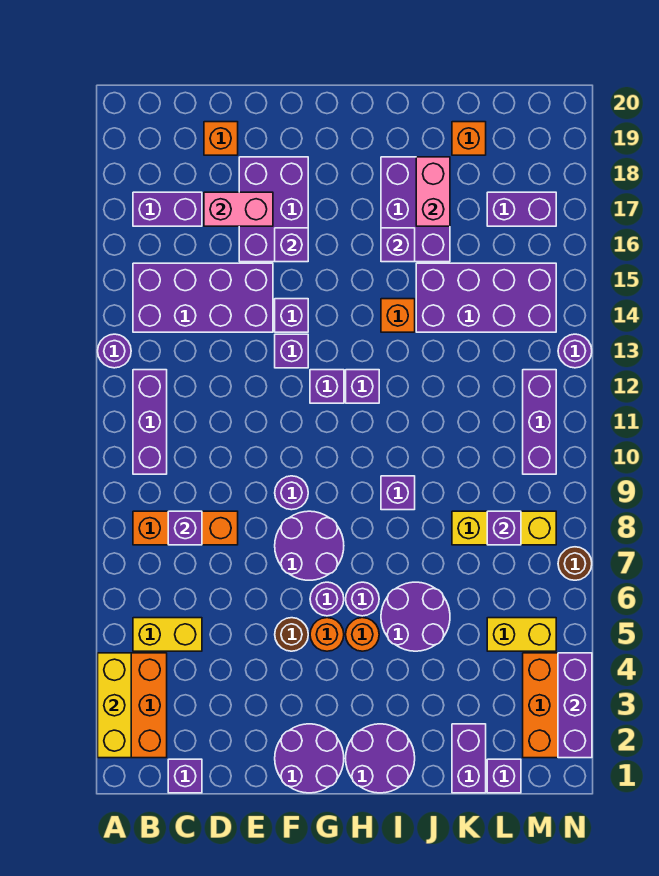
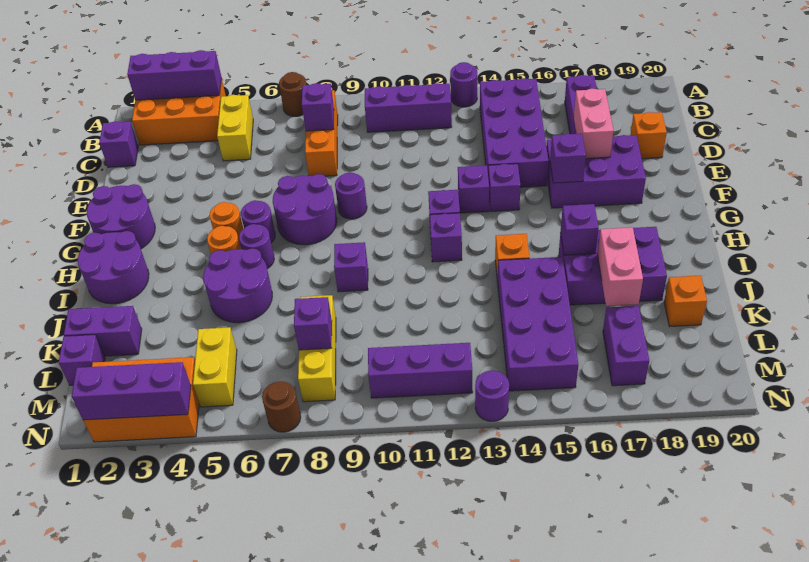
yellow brick A2:A4 level 2 -> purple brick A2:A4 level 2
brown round brick F5 level 1 -> brown round brick A7 level 1
pink brick J17:J18 level 2 -> pink brick J17:K17 level 2

